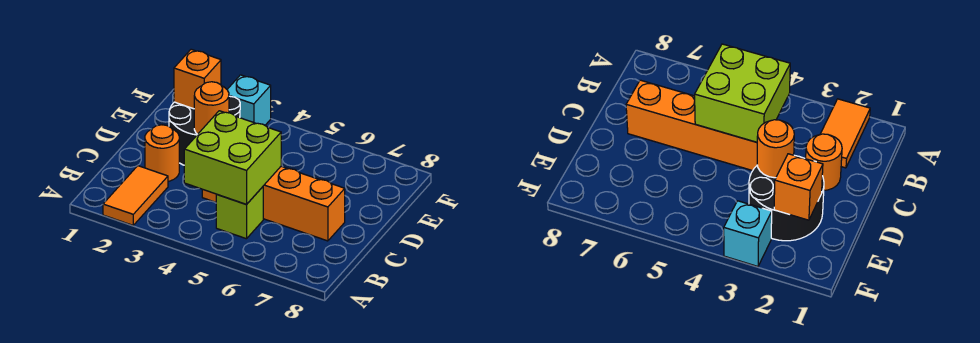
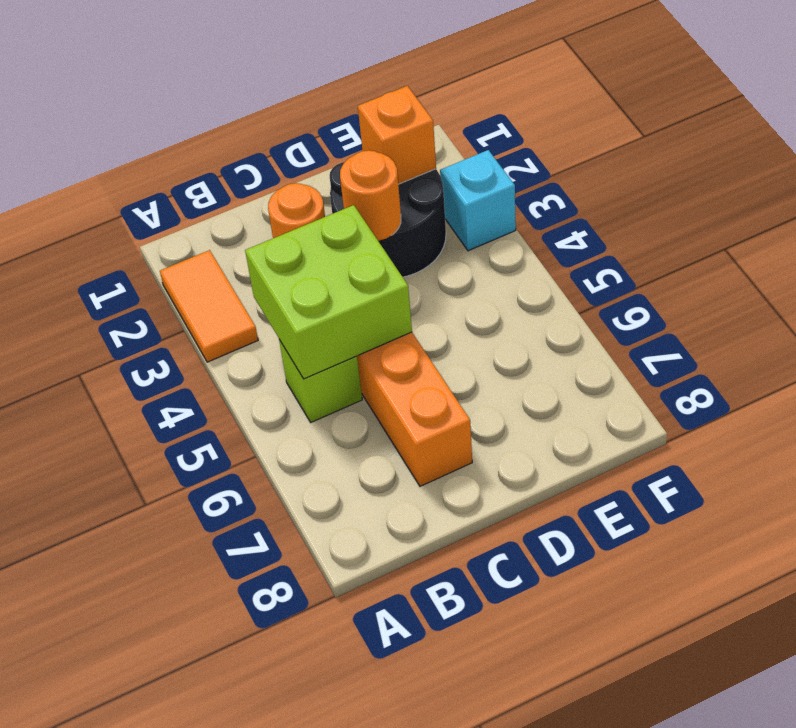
orange tile A2:B2 level 1 -> orange tile A2:A3 level 1

